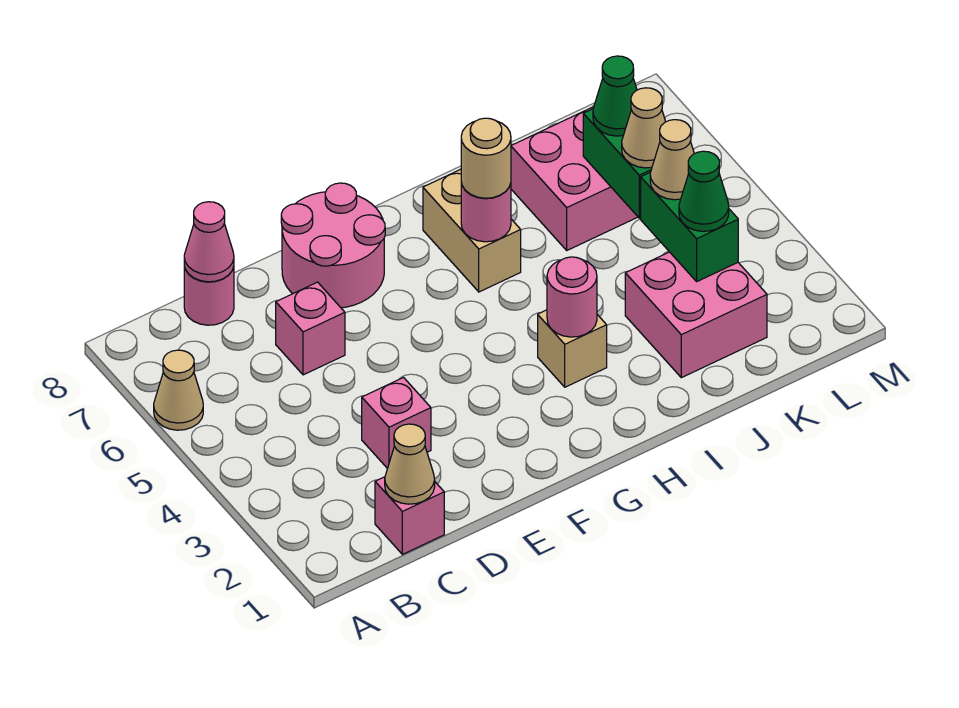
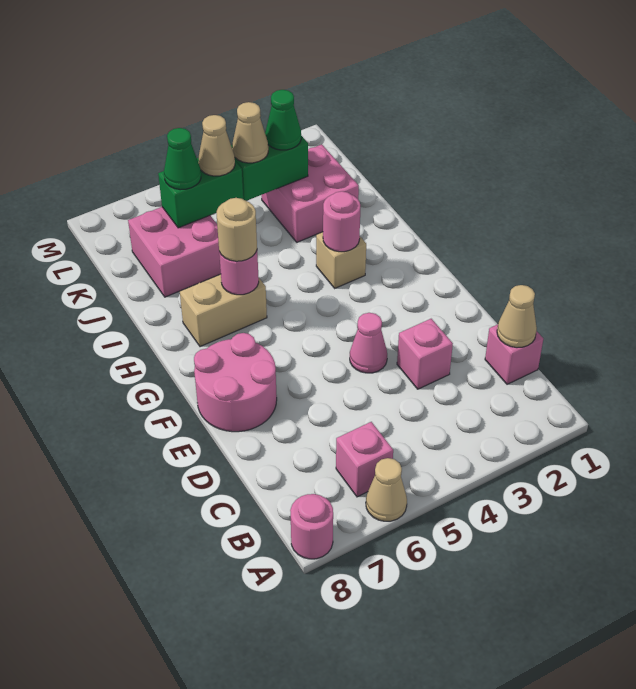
pink round brick C8 level 1 -> pink round brick A8 level 1
pink cone C8 level 2 -> pink cone E4 level 1
pink brick D6 level 1 -> pink brick B6 level 1

